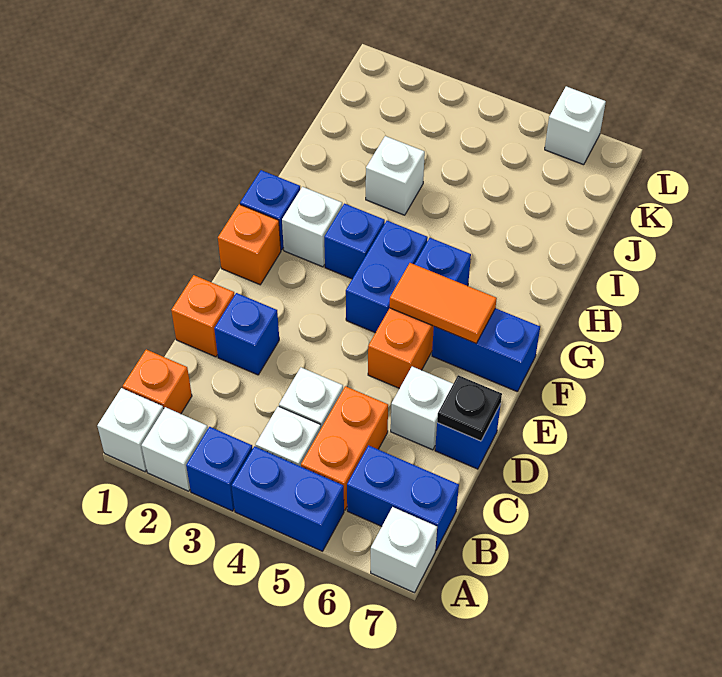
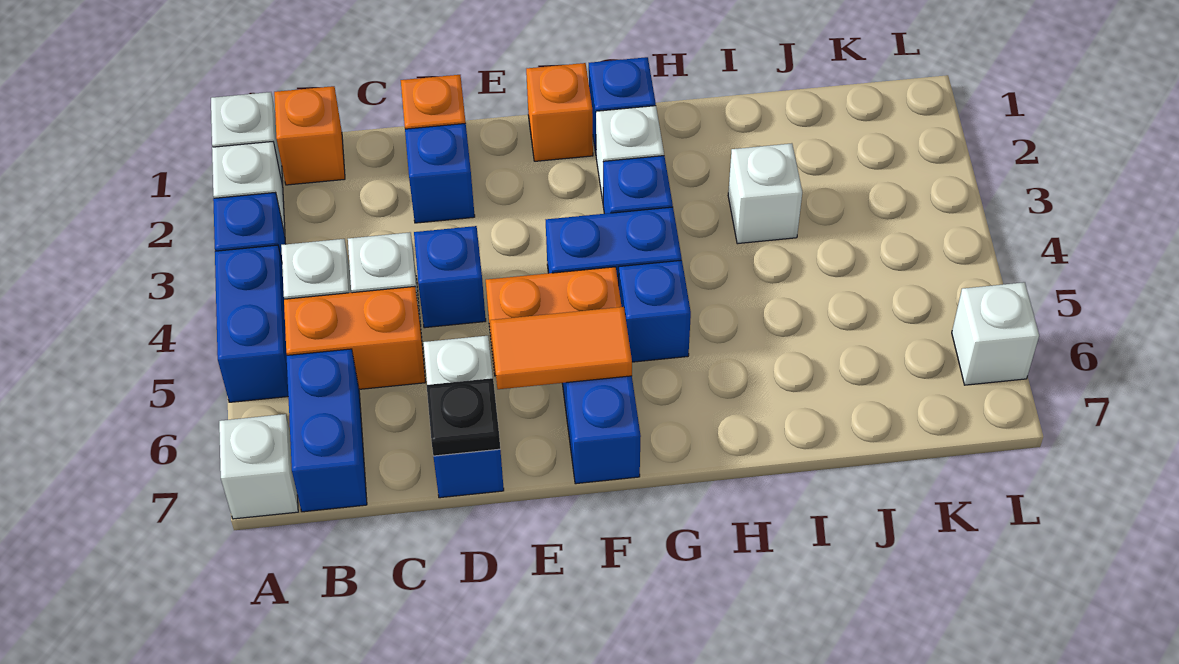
none -> blue brick D4 level 1
orange tile F5:F6 level 2 -> orange tile E6:F6 level 2

